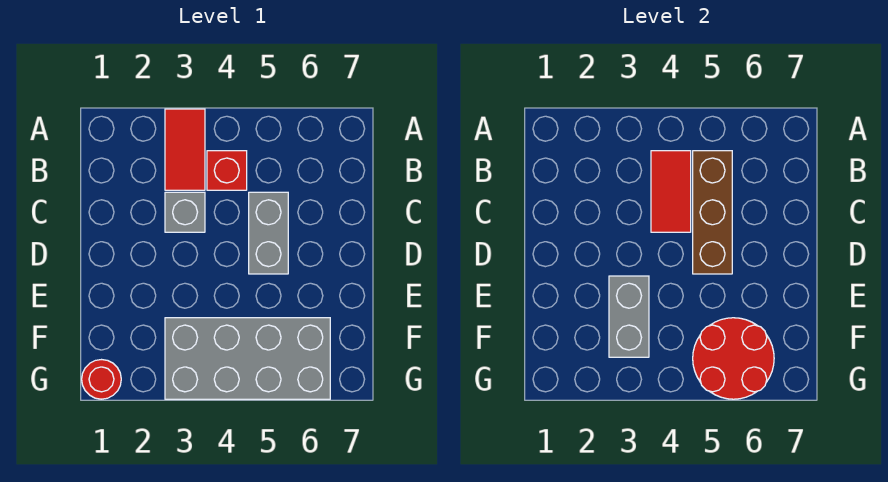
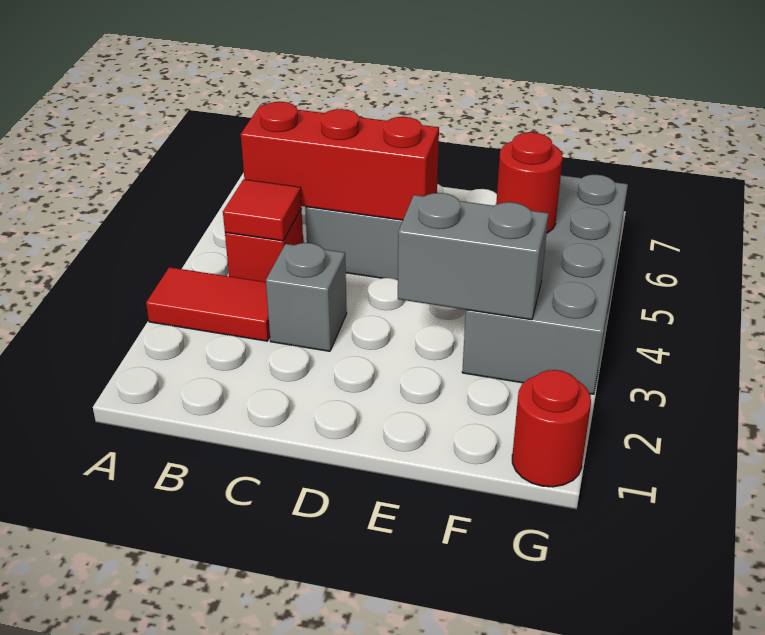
red tile B4:C4 level 2 -> red tile B4 level 2
brown brick B5:D5 level 2 -> red brick B5:D5 level 2
red round brick F5:G6 level 2 -> red round brick F5 level 2

